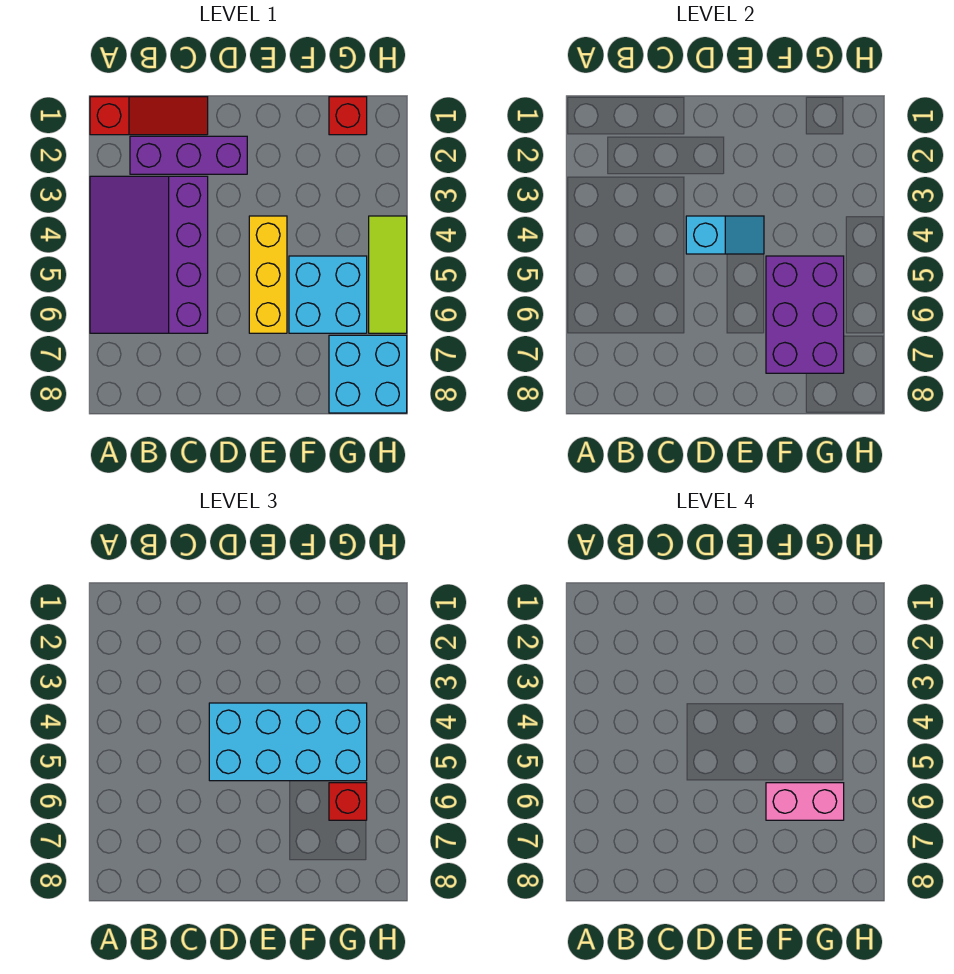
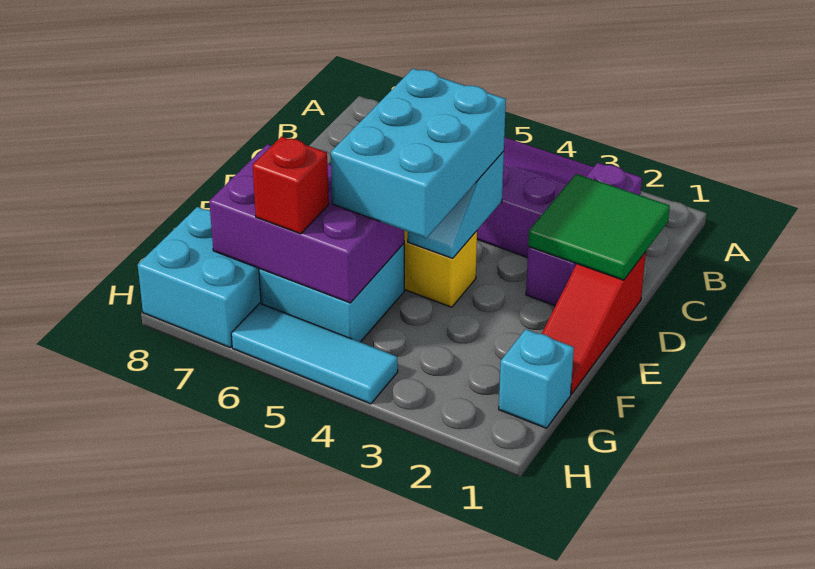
red slope A1:C1 level 1 top A -> red slope D1:F1 level 1 top D
none -> green tile C1:D2 level 2
cyan brick D4:G5 level 3 -> cyan brick D4:F5 level 3
pink brick F6:G6 level 4 -> none
red brick G1 level 1 -> cyan brick G1 level 1
lime tile H4:H6 level 1 -> cyan tile H4:H6 level 1

